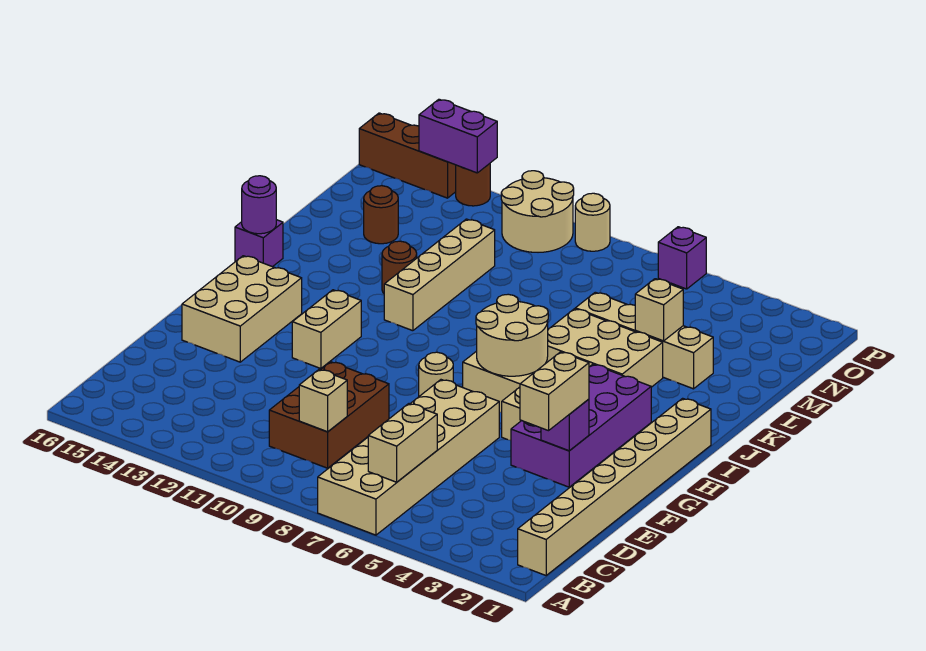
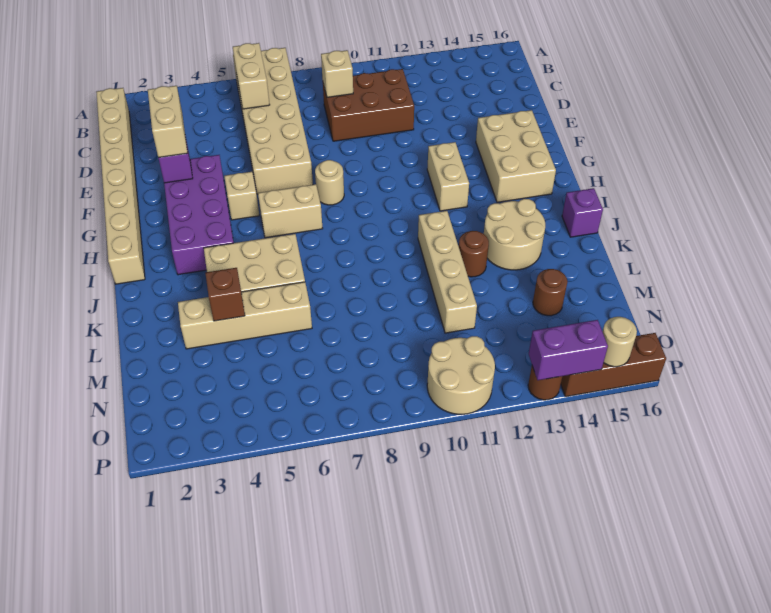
brown brick C9:E10 level 1 -> brown brick C9:D11 level 1
tan round brick H6:I7 level 2 -> tan round brick J13:K14 level 1
purple round brick J16 level 2 -> none
tan brick L4 level 2 -> brown brick L4 level 2
purple brick P6 level 1 -> none
tan round brick P9 level 1 -> tan round brick P15 level 2

